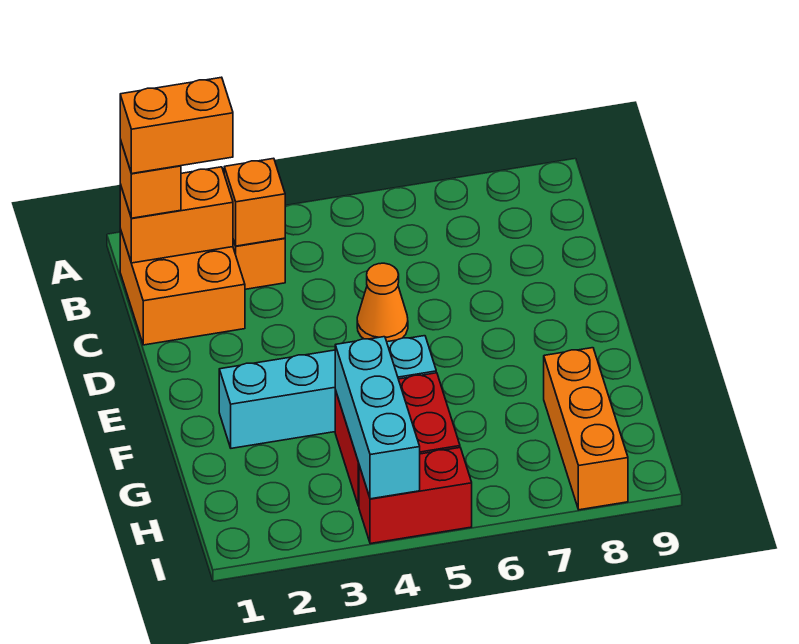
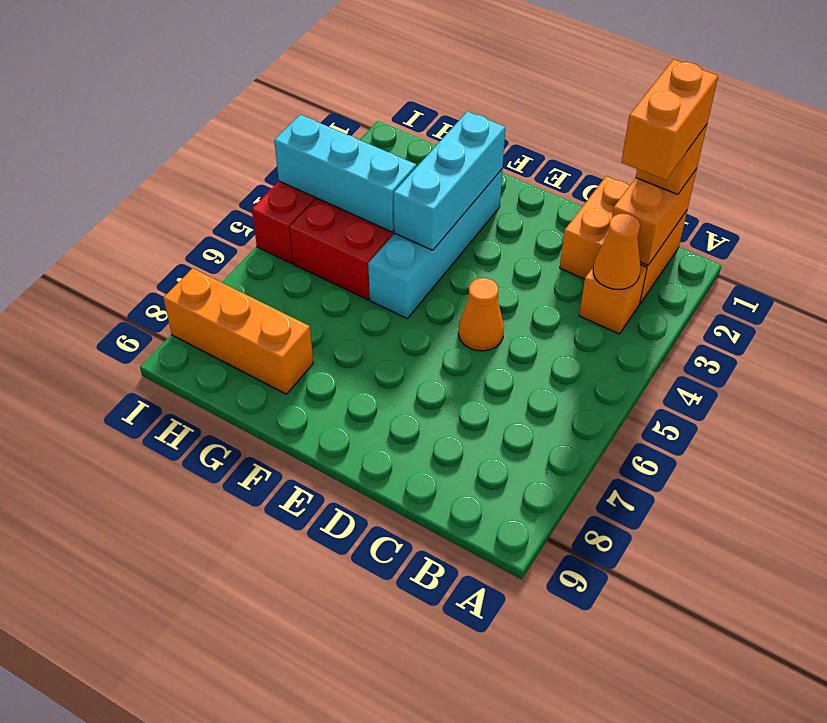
orange brick B3 level 2 -> orange cone B3 level 2
none -> cyan brick F2:F4 level 2

